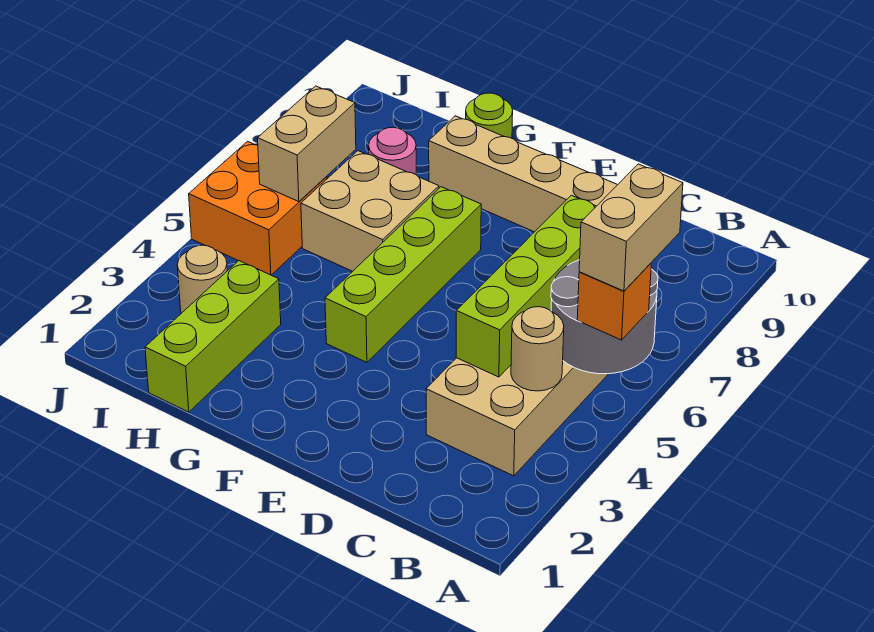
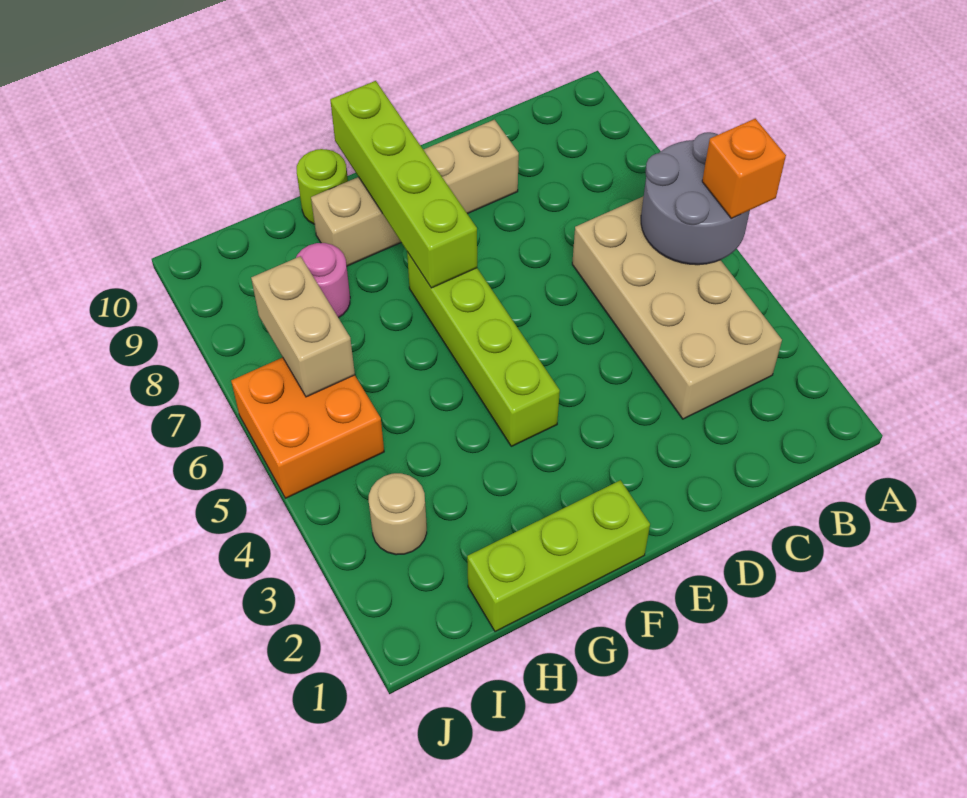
tan brick A5:A6 level 4 -> none
tan round brick B4 level 2 -> none
lime brick C4:C7 level 2 -> lime brick F7:F10 level 2
tan brick G6:H7 level 1 -> none
lime brick H1:H3 level 1 -> lime brick F1:H1 level 1

